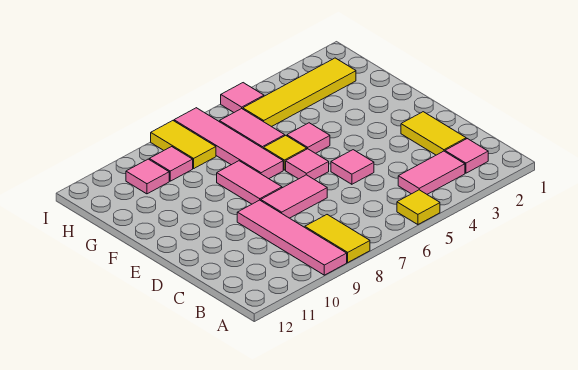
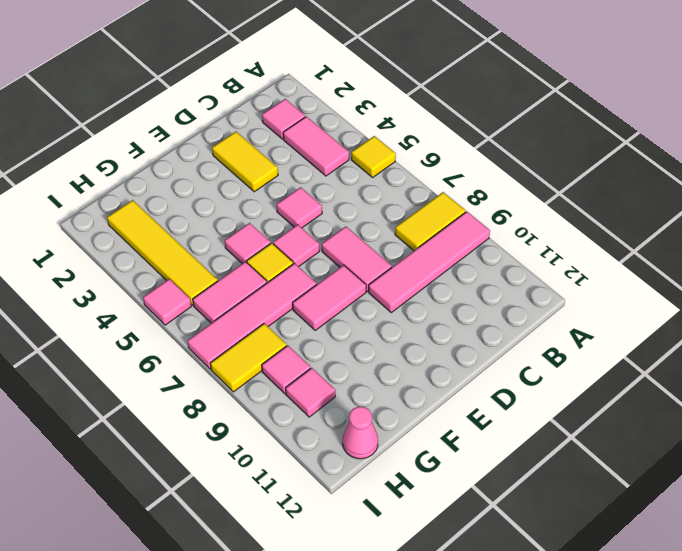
yellow tile C2:D2 level 1 -> yellow tile D2:D3 level 1
none -> pink cone H12 level 1

